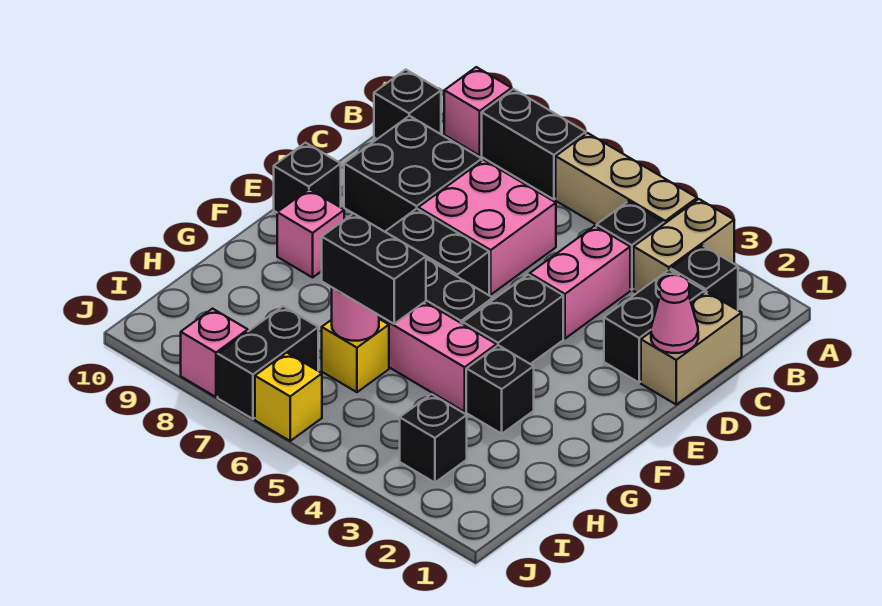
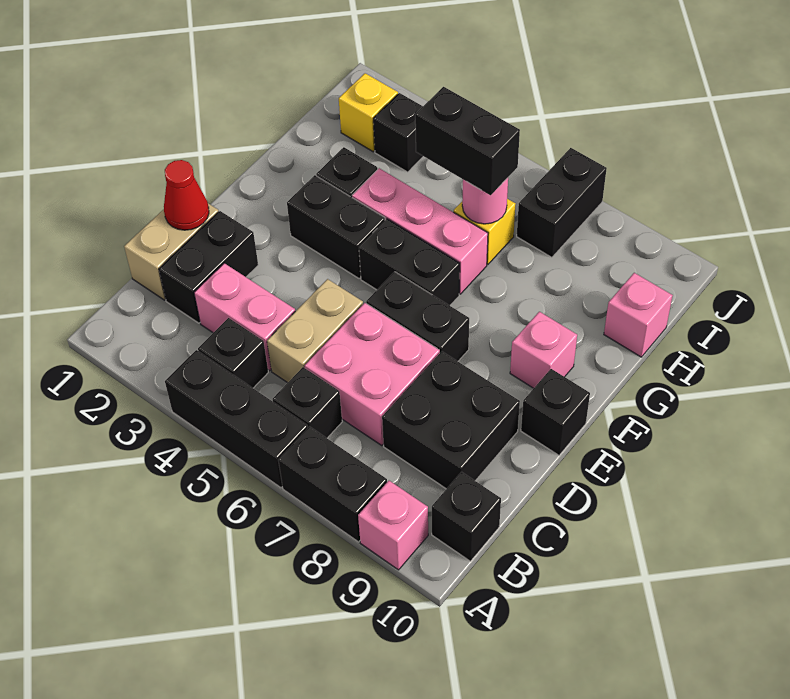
tan brick A3:B3 level 1 -> tan brick C5:D5 level 1
tan brick A4:A6 level 1 -> black brick A4:A6 level 1
black brick B2 level 1 -> black brick B6 level 1
pink brick C4:D4 level 1 -> pink brick C3:C4 level 1
pink cone D1 level 2 -> red cone D1 level 2
black brick E4:F4 level 1 -> black brick F3:F4 level 1
yellow brick J6 level 1 -> yellow brick I2 level 1
pink brick J8 level 1 -> pink brick H10 level 1

